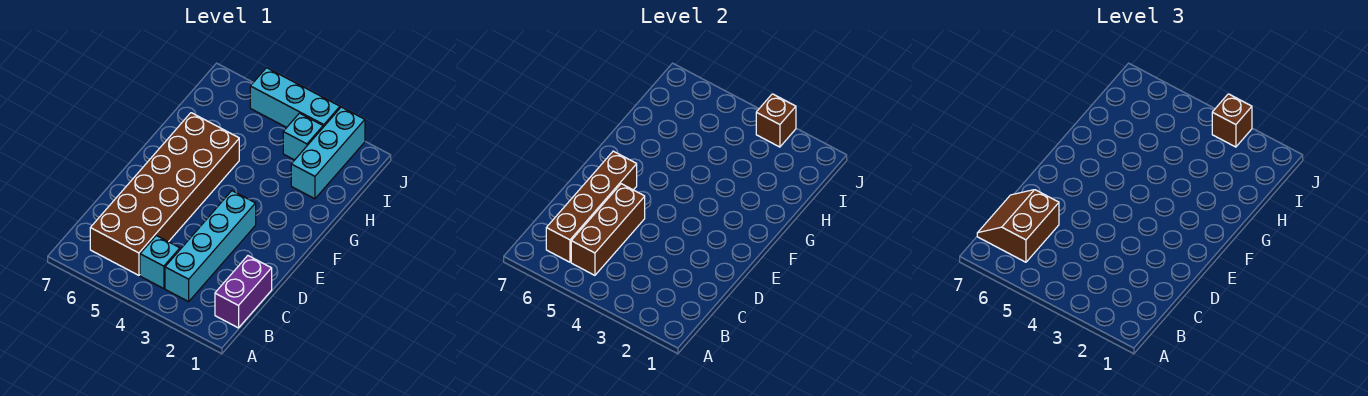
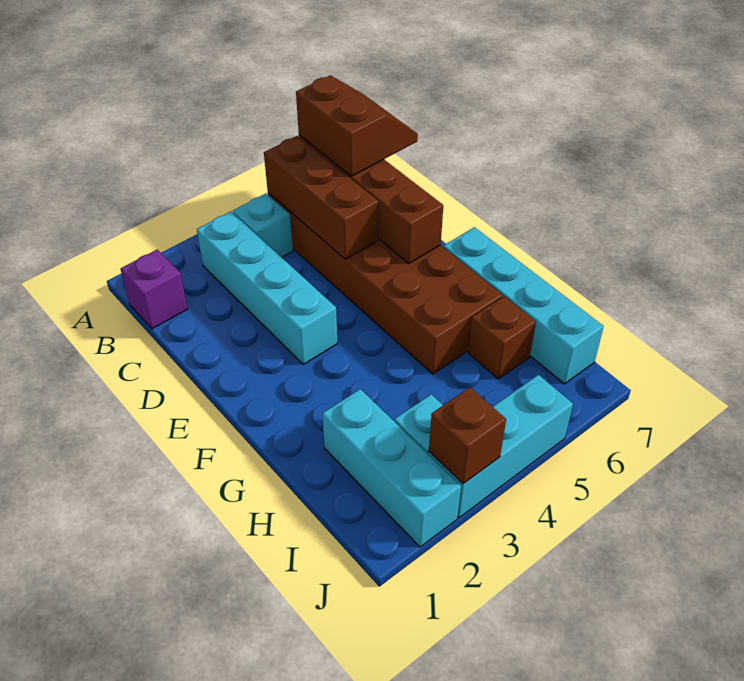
purple brick B1:C1 level 1 -> purple brick B1 level 1
none -> cyan brick F7:I7 level 1
brown brick J3 level 3 -> brown brick H6 level 1

